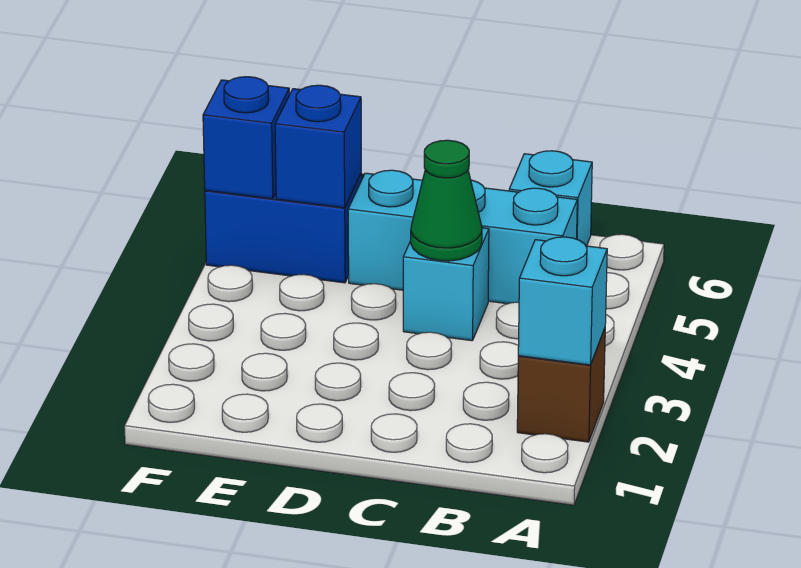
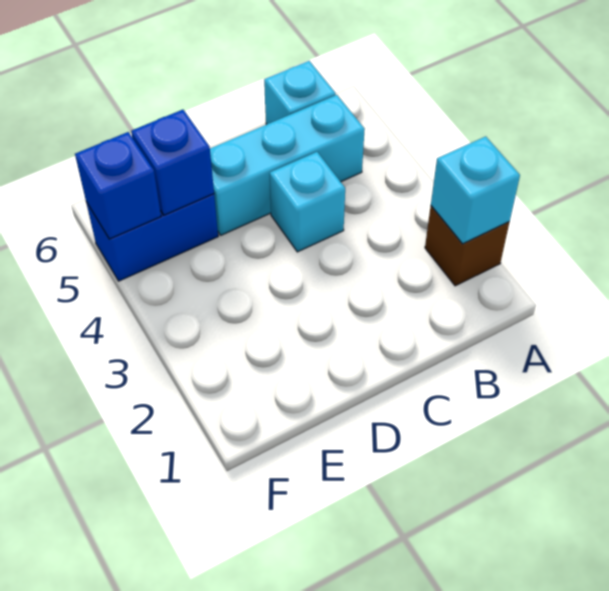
green cone C4 level 2 -> none

